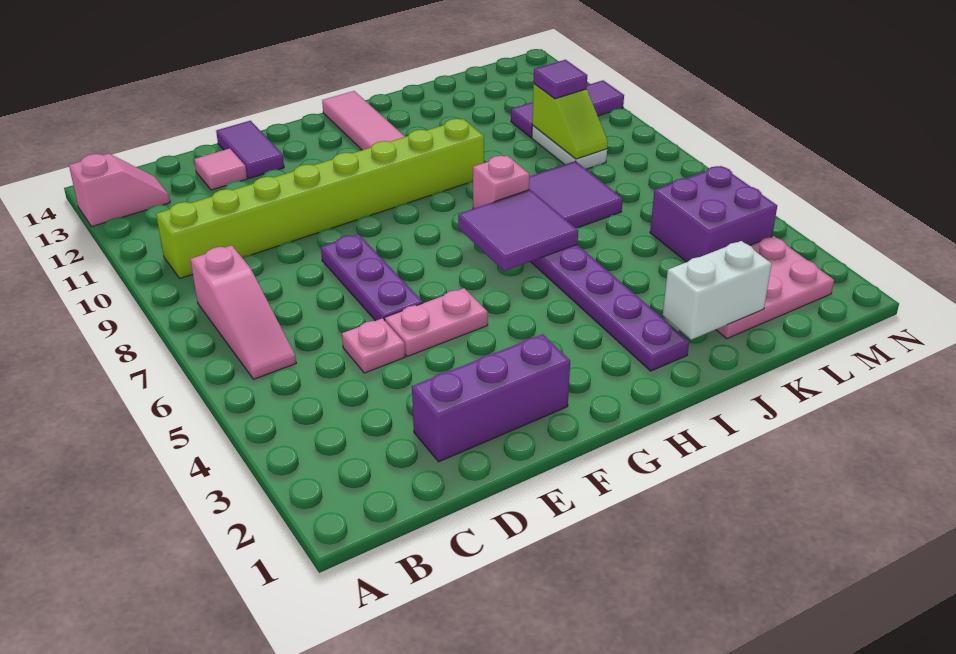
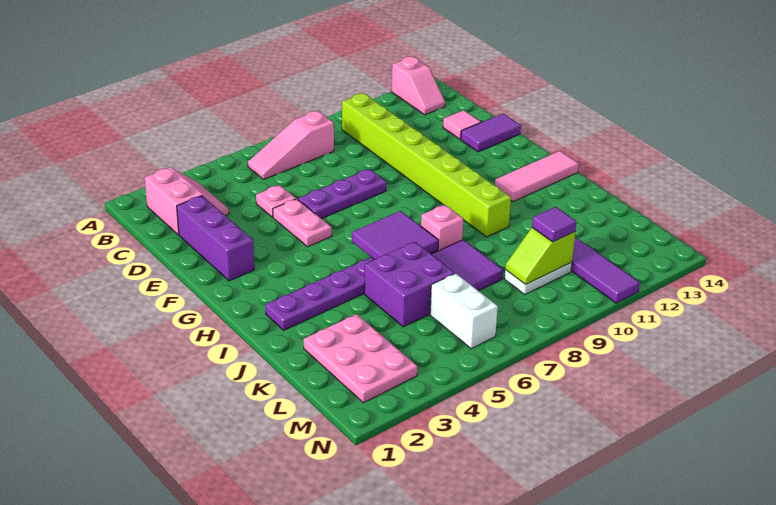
none -> pink slope B2:C3 level 1 top 2
white brick J2:K2 level 2 -> white brick L6:M6 level 1
purple brick L4:M5 level 1 -> purple brick J5:K6 level 1

